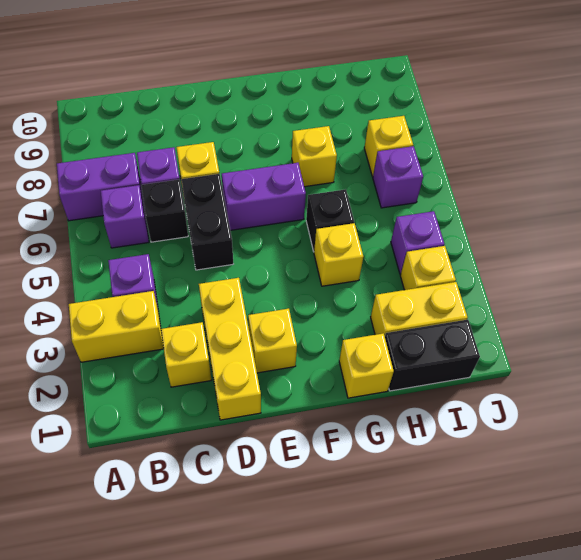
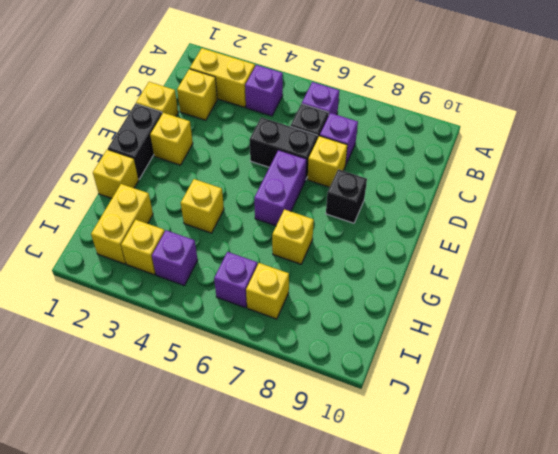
yellow brick A3:B3 level 1 -> yellow brick B2:B3 level 1
purple brick A7:B7 level 1 -> none
yellow brick D1:D3 level 1 -> yellow brick D1 level 1
black brick G5 level 1 -> black brick E8 level 1
black brick H1:I1 level 1 -> black brick E1:F1 level 1

